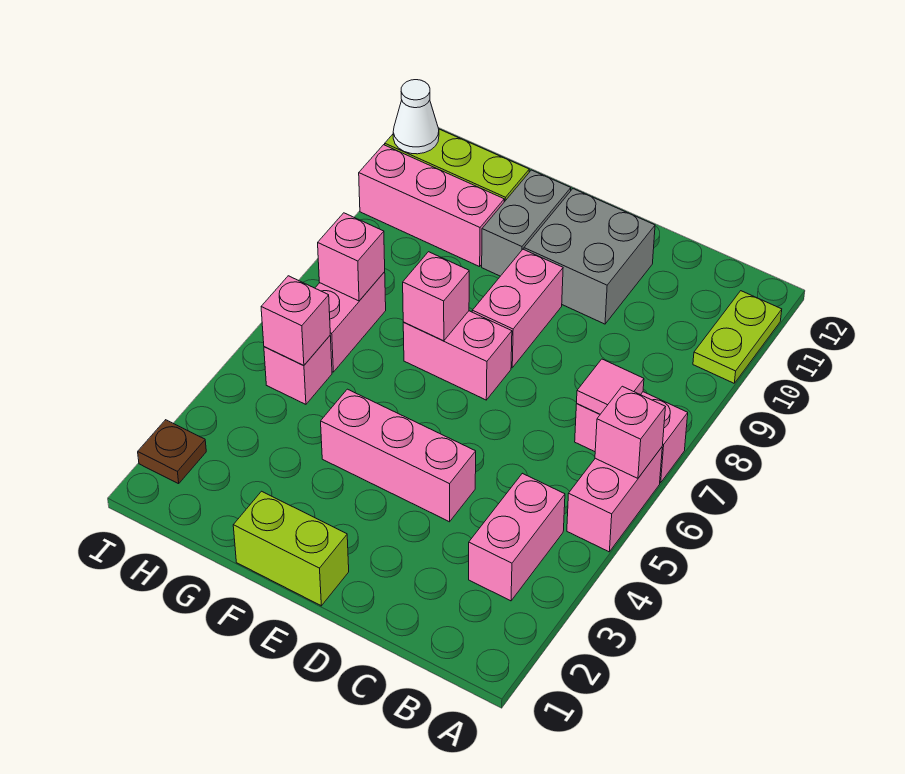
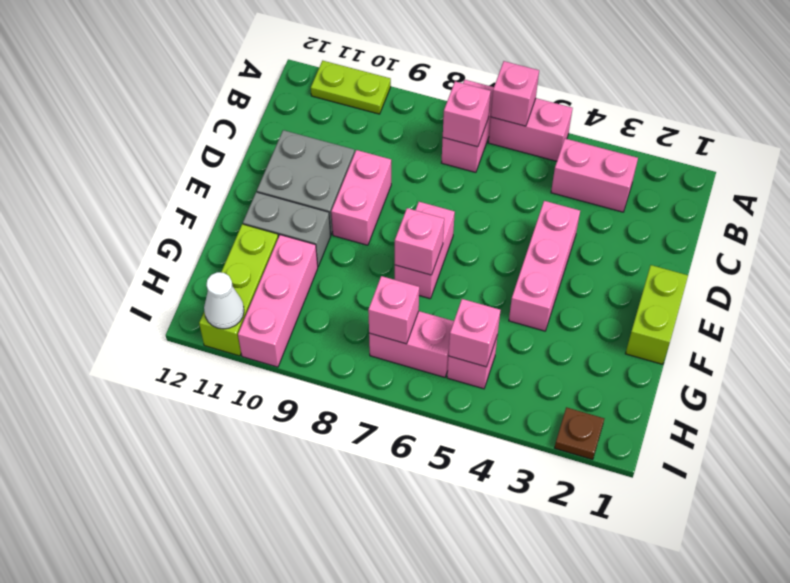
pink tile B7 level 2 -> pink brick B7 level 2
pink brick E8:E9 level 1 -> pink brick D9:E9 level 1

